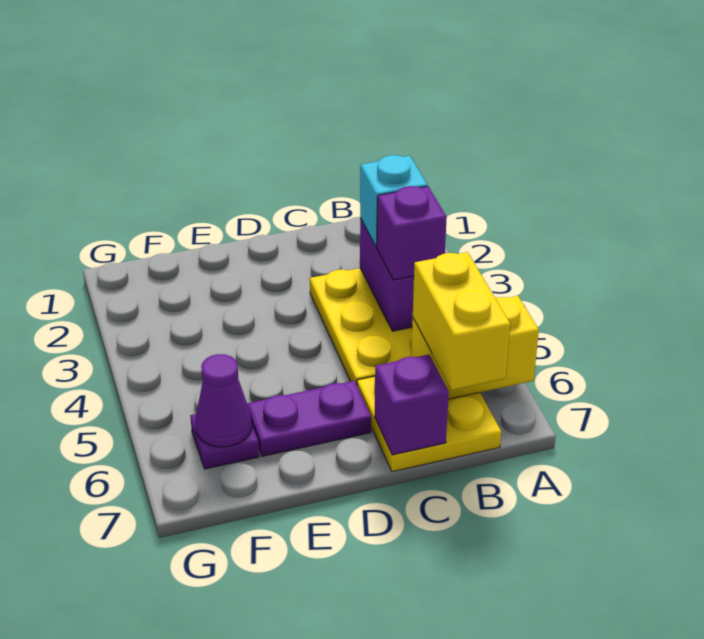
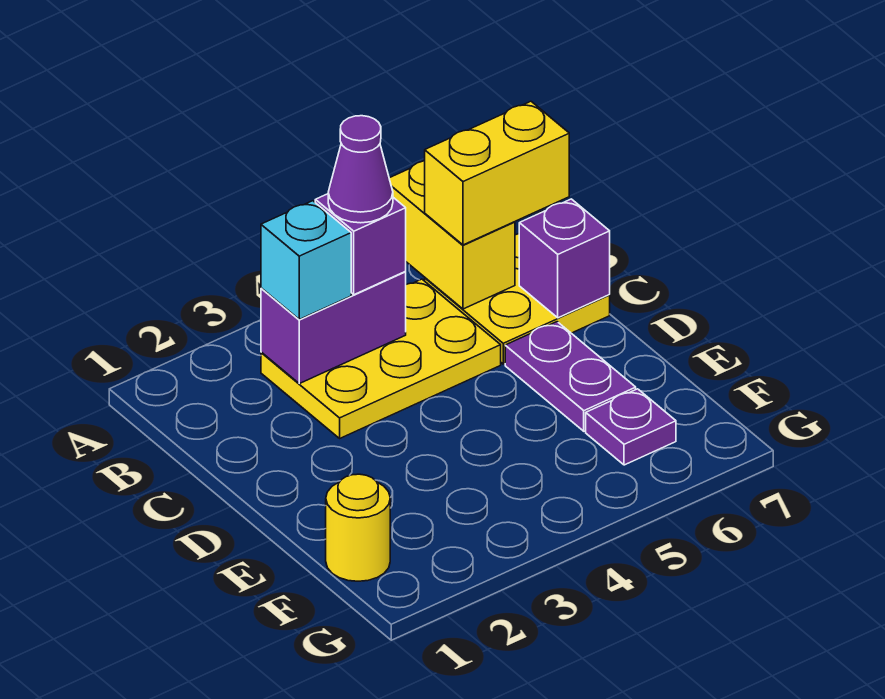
none -> yellow round brick F1 level 1
purple cone F6 level 2 -> purple cone B4 level 4

